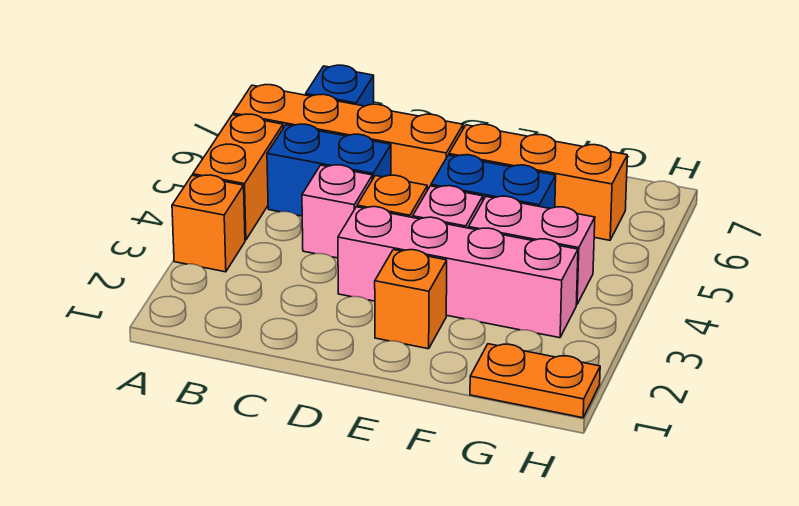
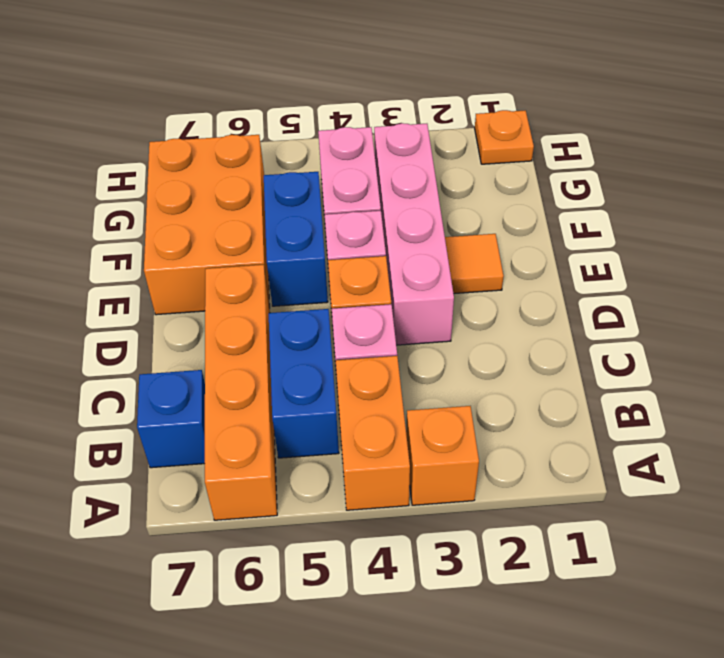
orange brick A4:A5 level 1 -> orange brick A4:B4 level 1
orange brick E2 level 1 -> orange tile E2 level 1
orange brick E6:G6 level 1 -> orange brick E6:G7 level 1
orange plate G1:H1 level 1 -> orange plate H1 level 1

